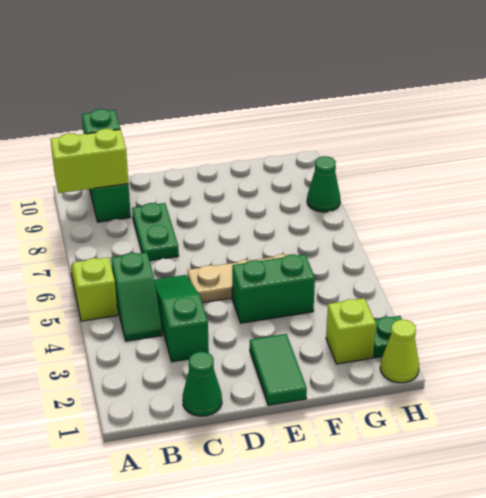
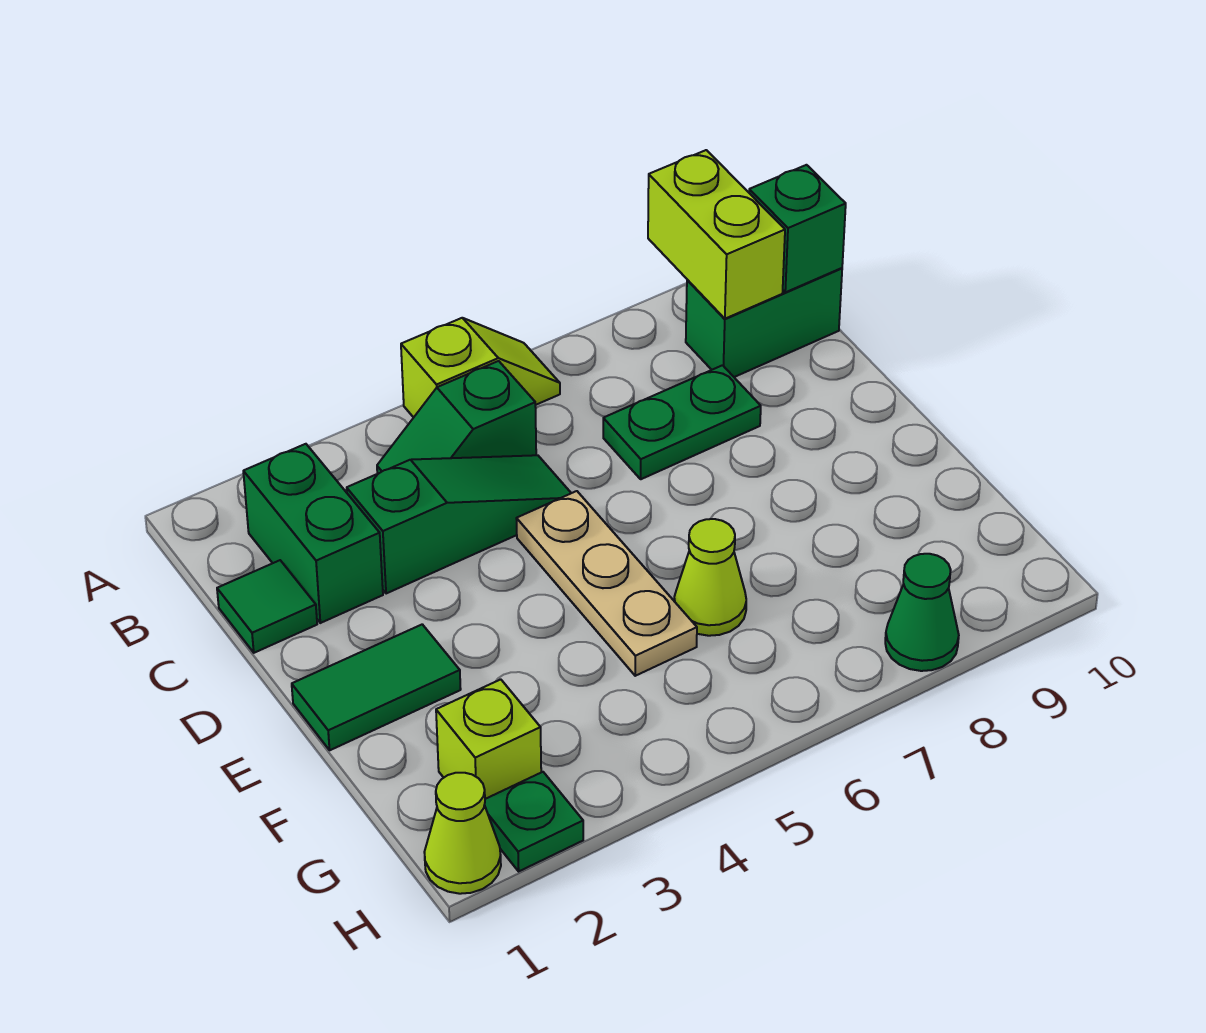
green cone C1 level 1 -> green tile C1 level 1
green brick E4:F4 level 1 -> green brick B2:C2 level 1
none -> lime cone F6 level 1

